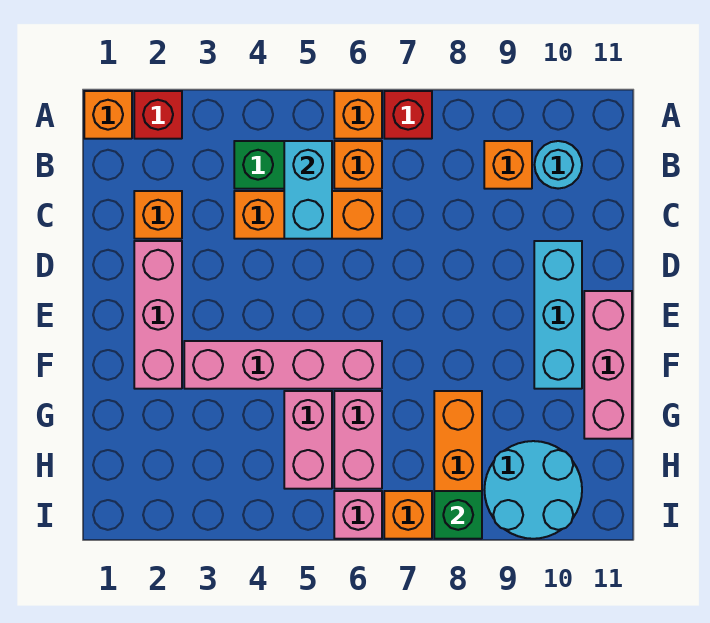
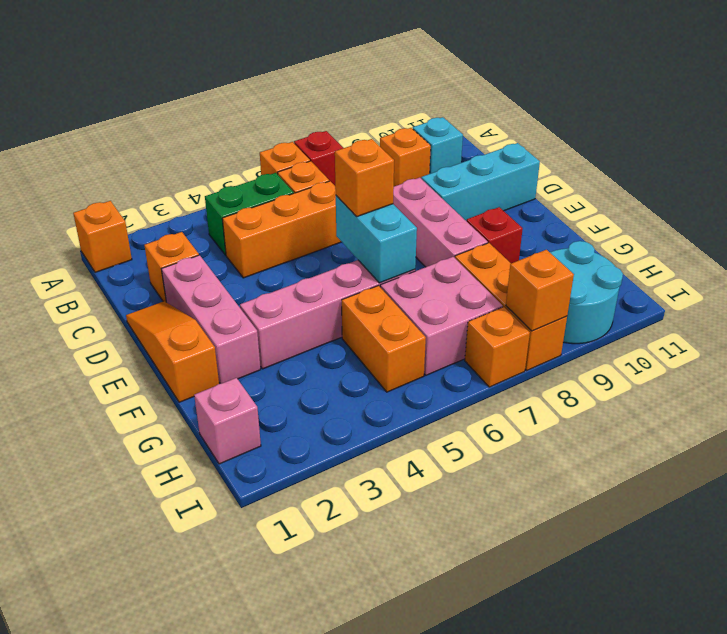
red brick A2 level 1 -> red brick F9 level 1
cyan brick B5:C5 level 2 -> cyan brick E6:F6 level 2
cyan round brick B10 level 1 -> cyan brick B10 level 1
none -> orange slope D1:F1 level 1 top F
cyan brick D10:F10 level 1 -> cyan brick D9:D11 level 1
none -> orange brick E6 level 3
pink brick E11:G11 level 1 -> pink brick D8:F8 level 1
pink brick G5:H5 level 1 -> orange brick G5:H5 level 1
pink brick G6:H6 level 1 -> pink brick G6:H7 level 1
pink brick I6 level 1 -> pink brick H1 level 1
green brick I8 level 2 -> orange brick I8 level 2

